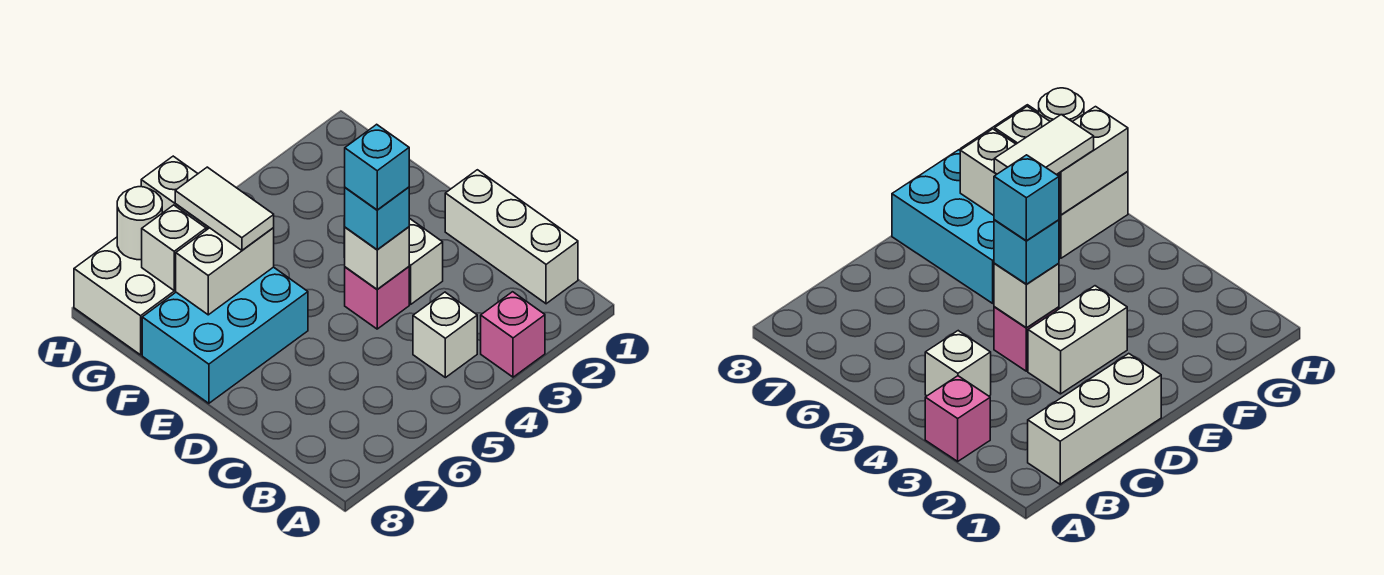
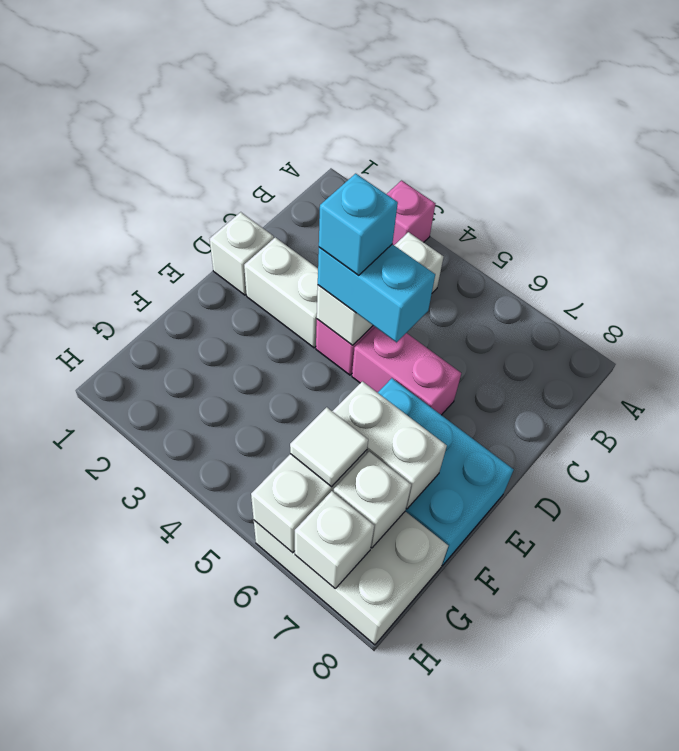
white brick B1:D1 level 1 -> white brick D1 level 1
white brick D3:E3 level 1 -> white brick D2:D3 level 1
cyan brick D4 level 3 -> cyan brick D4:D5 level 3
none -> pink brick D5:D6 level 1
white tile F6:G6 level 3 -> white tile G6 level 3
white round brick H7 level 2 -> white brick H7 level 2

